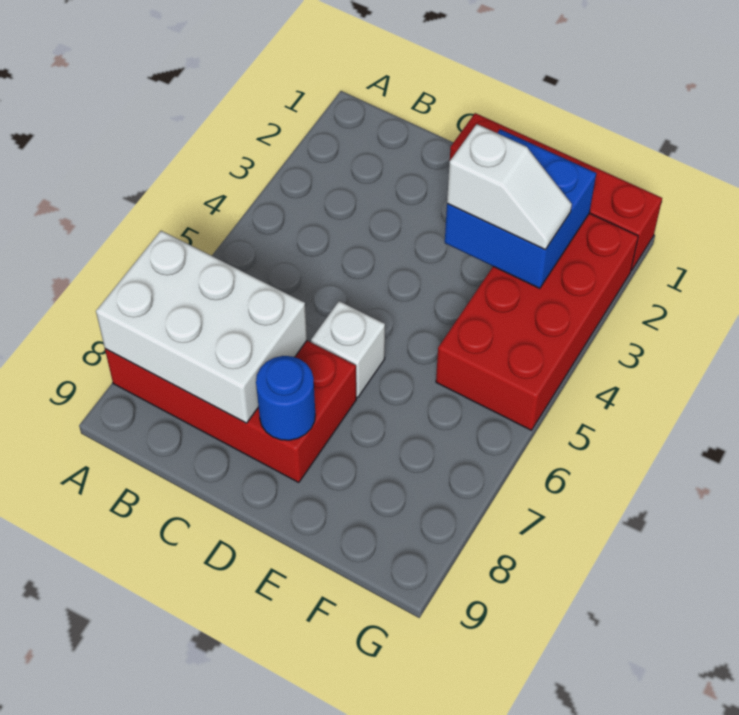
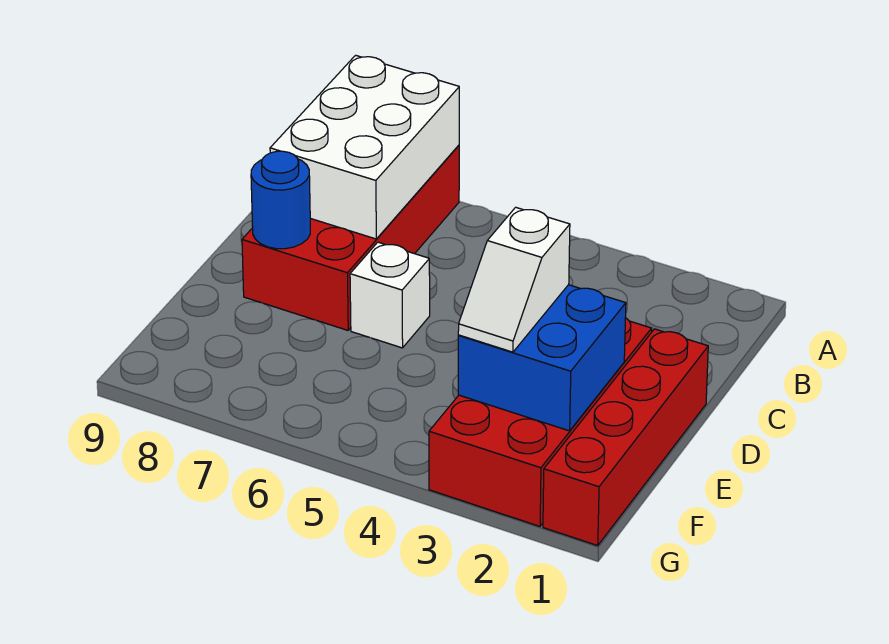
red brick F2:G5 level 1 -> red brick D2:G3 level 1

